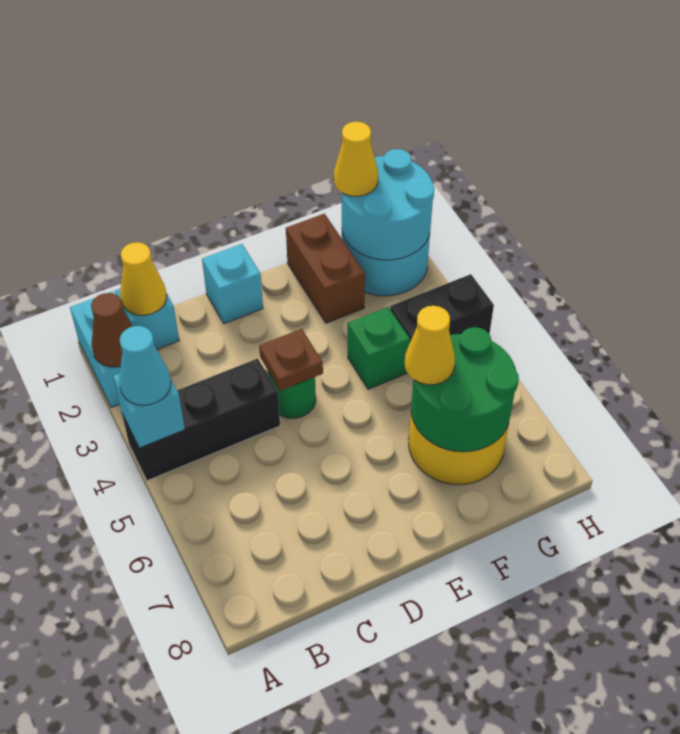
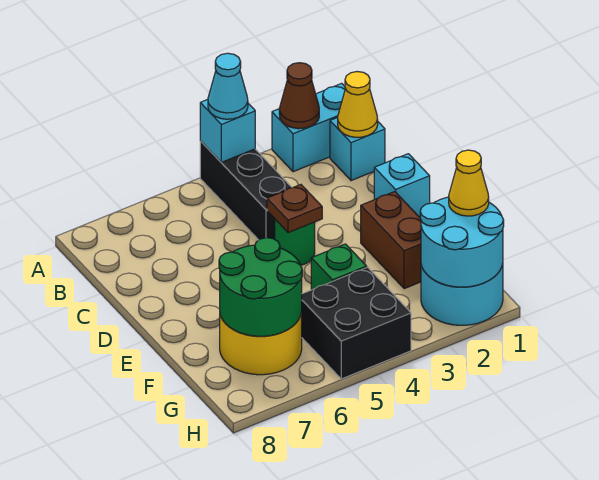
brown brick F1:F2 level 1 -> brown brick E2:F2 level 1
yellow cone F6 level 3 -> none
black brick G4:H4 level 1 -> black brick G4:H5 level 1

